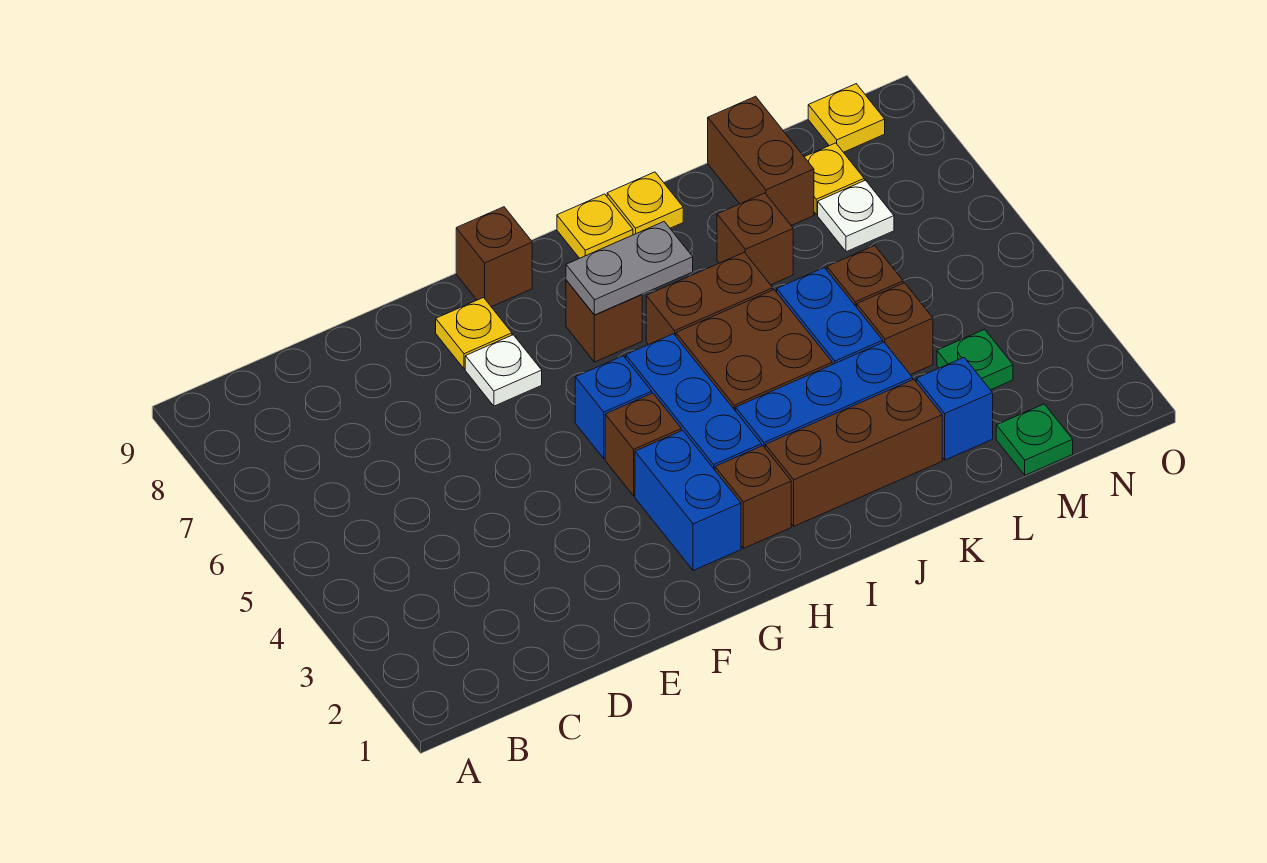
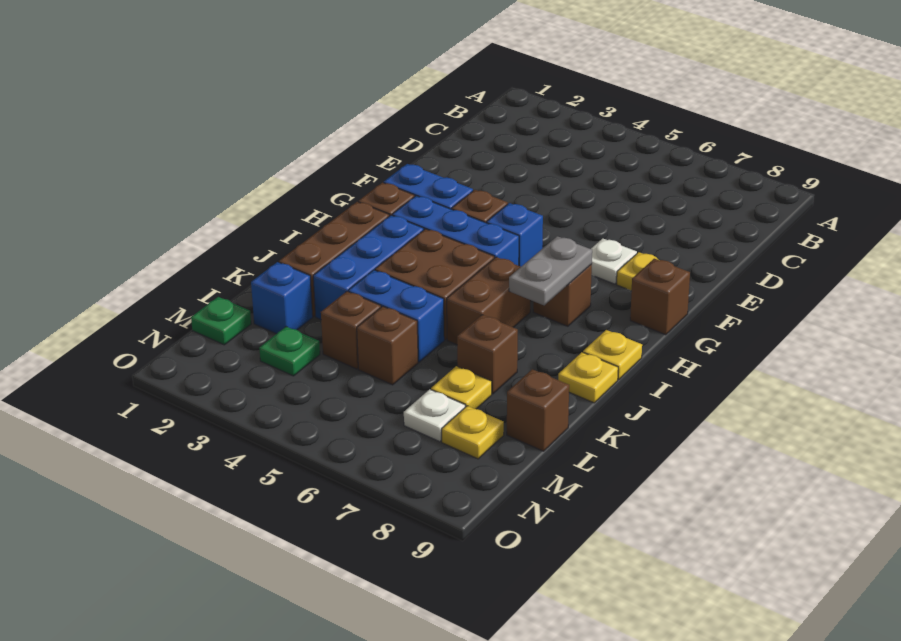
brown brick L8:L9 level 1 -> brown brick L9 level 1
yellow plate N9 level 1 -> yellow plate L7 level 1

